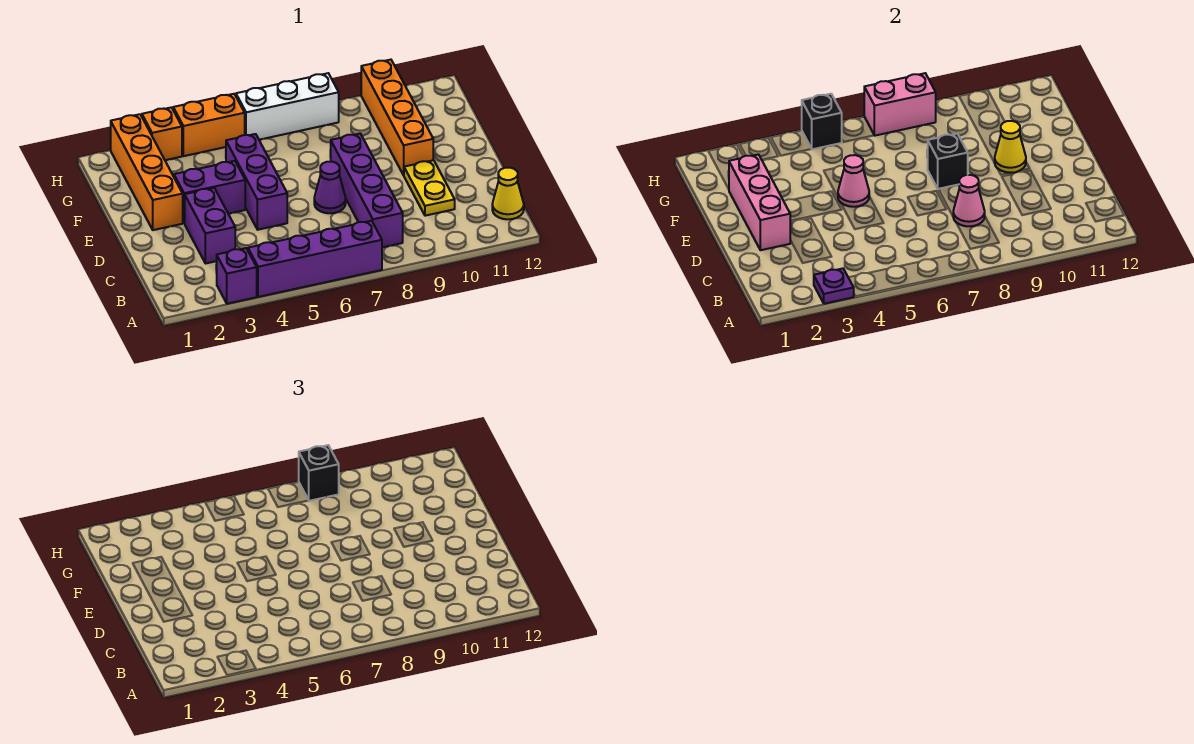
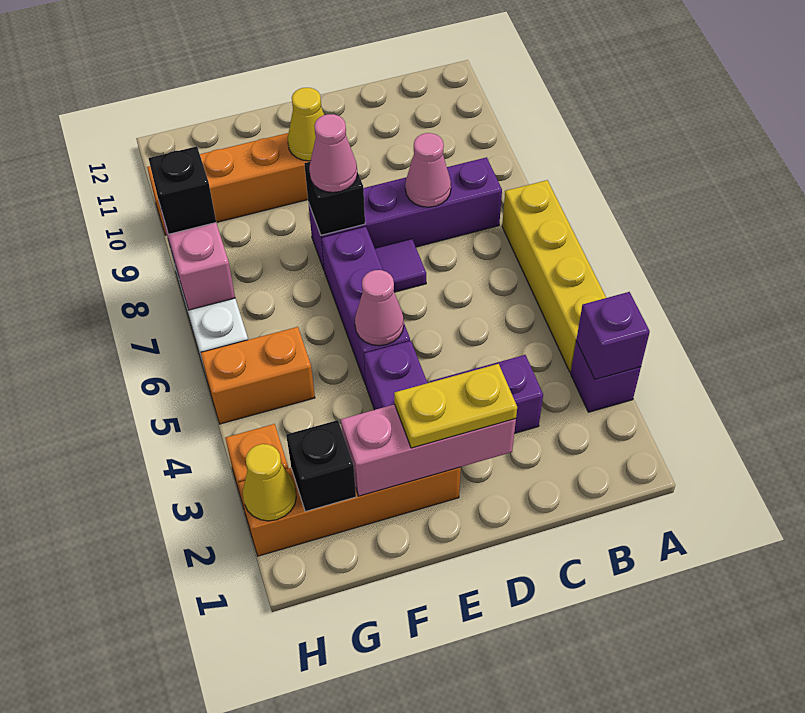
purple plate A3 level 2 -> purple brick A3 level 2
purple brick A4:A7 level 1 -> yellow brick A4:A7 level 1
yellow cone B12 level 1 -> yellow cone H2 level 2
yellow plate C10:D10 level 1 -> yellow plate D2:E2 level 3
purple brick D5:F5 level 1 -> purple brick E5:E7 level 1
purple cone D7 level 1 -> purple tile D7 level 1
none -> pink cone E8 level 3
orange brick H4:H5 level 1 -> orange brick G5:H5 level 1
black brick H5 level 2 -> black brick G2 level 2

